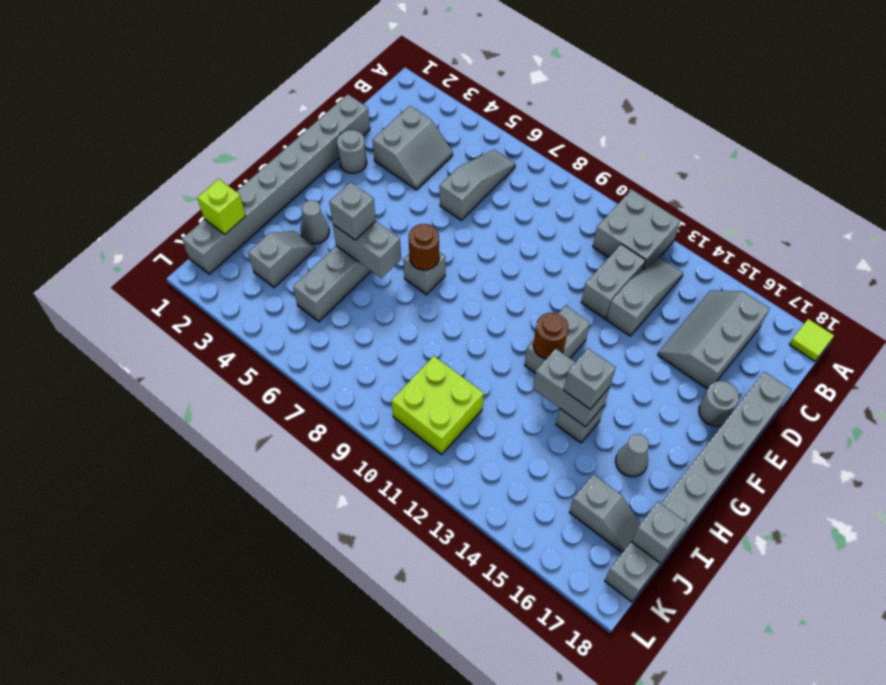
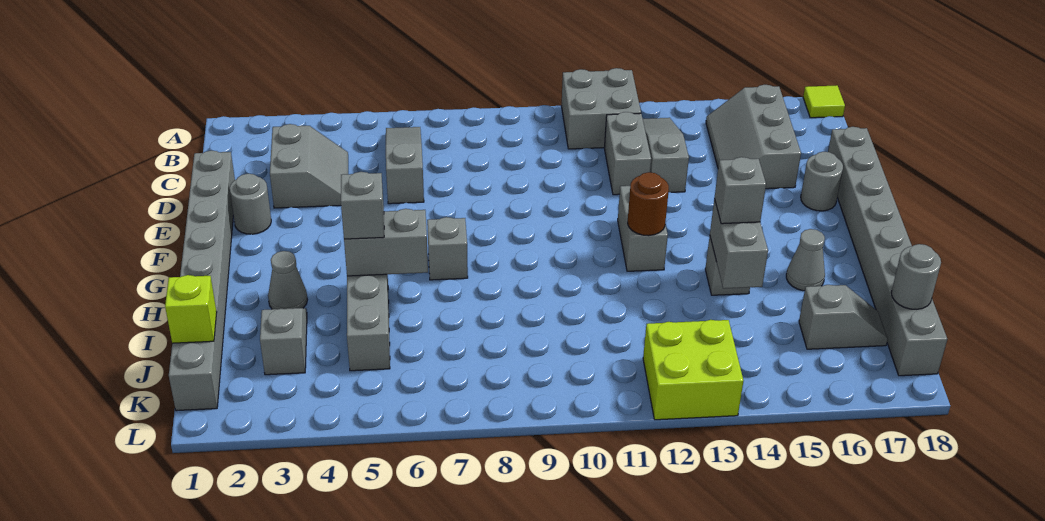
brown round brick G7 level 2 -> none
grey brick H13:H14 level 2 -> grey brick H14:I14 level 2
lime brick J10:K11 level 1 -> lime brick K12:L13 level 1
grey brick J18 level 2 -> grey round brick J18 level 2

